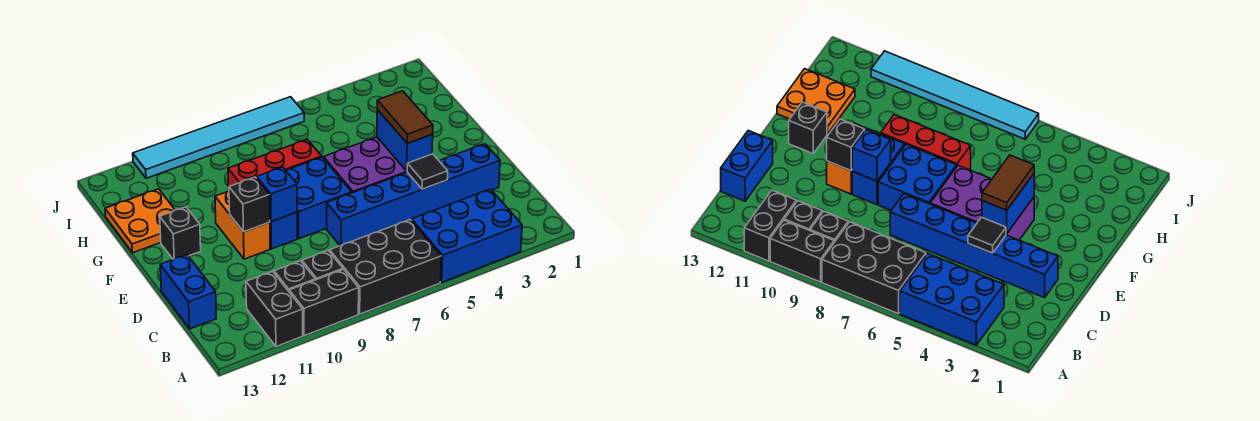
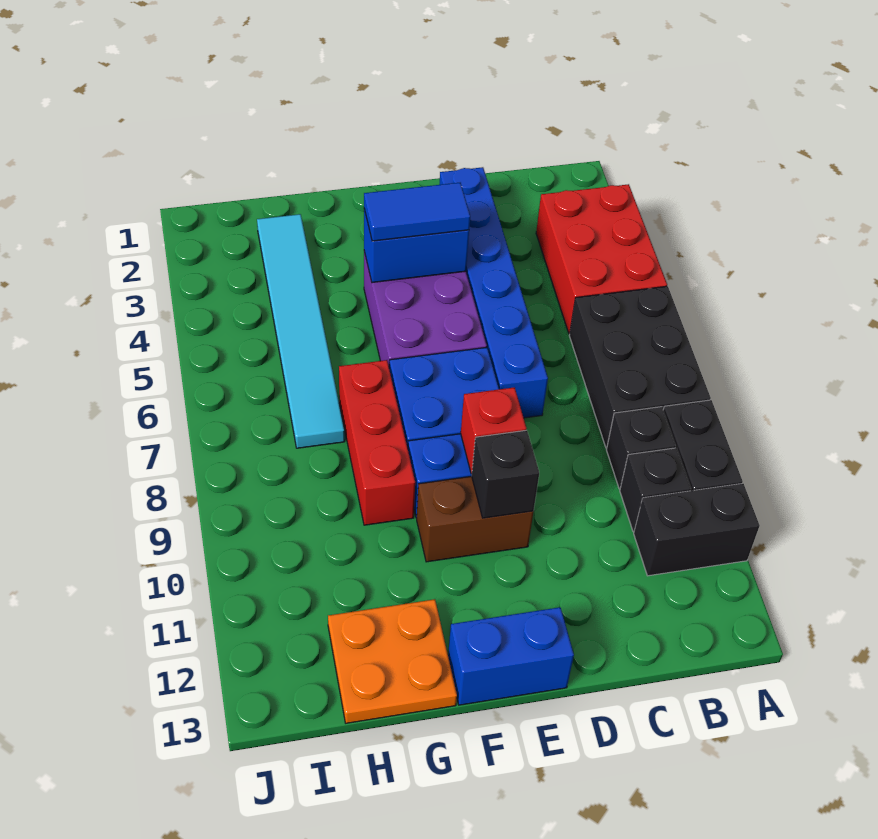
blue brick A3:B5 level 1 -> red brick A3:B5 level 1
blue brick C13:D13 level 1 -> blue brick E13:F13 level 1
black tile D4 level 2 -> none
brown tile E4:F4 level 3 -> blue tile E4:F4 level 3
blue brick E9 level 2 -> red brick E9 level 2
orange brick E10:F10 level 1 -> brown brick E10:F10 level 1
black brick F12 level 1 -> none
cyan tile J6:J11 level 1 -> cyan tile H2:H7 level 1

